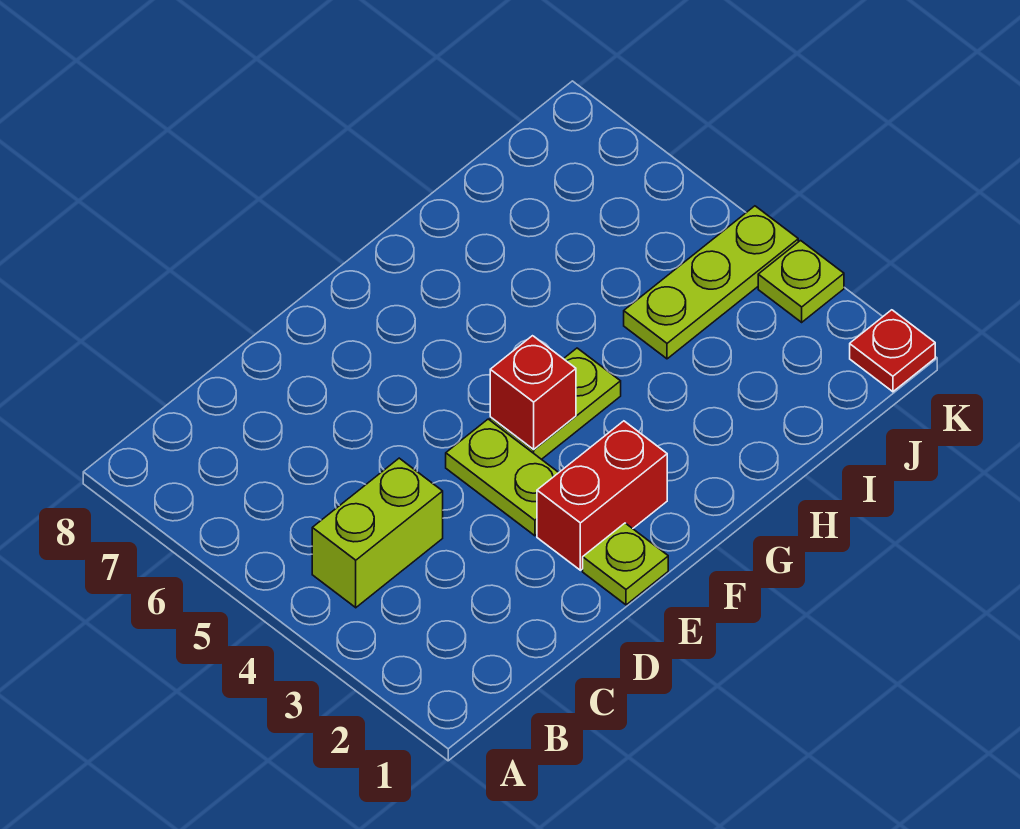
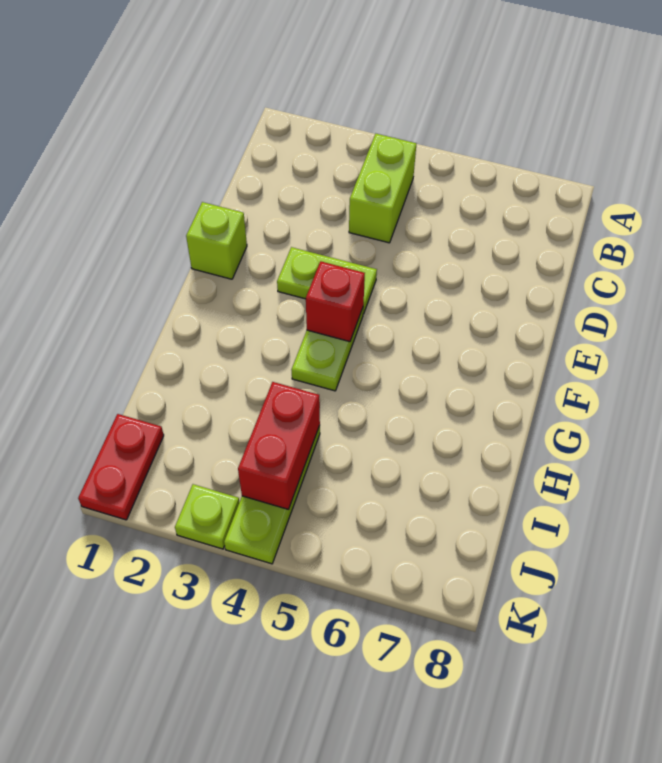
lime plate E1 level 1 -> lime brick E1 level 1
red brick E2:F2 level 1 -> red brick I4:J4 level 2
red plate K1 level 1 -> red plate J1:K1 level 1

